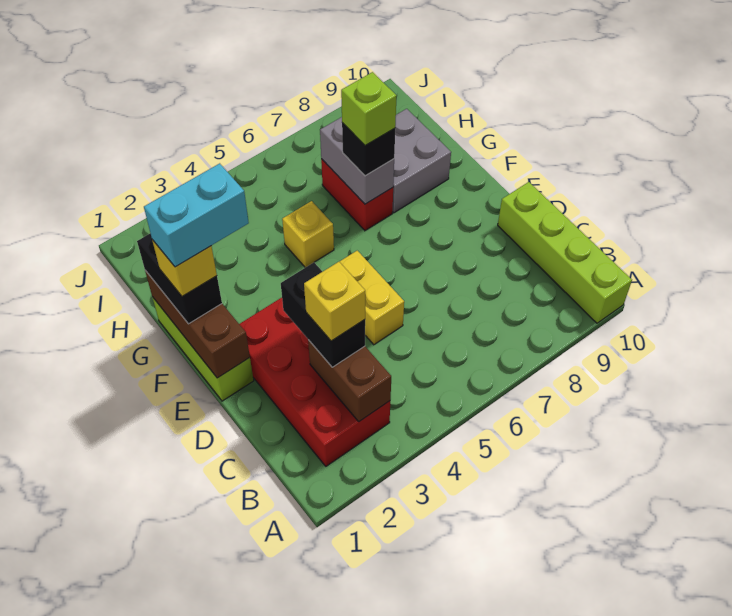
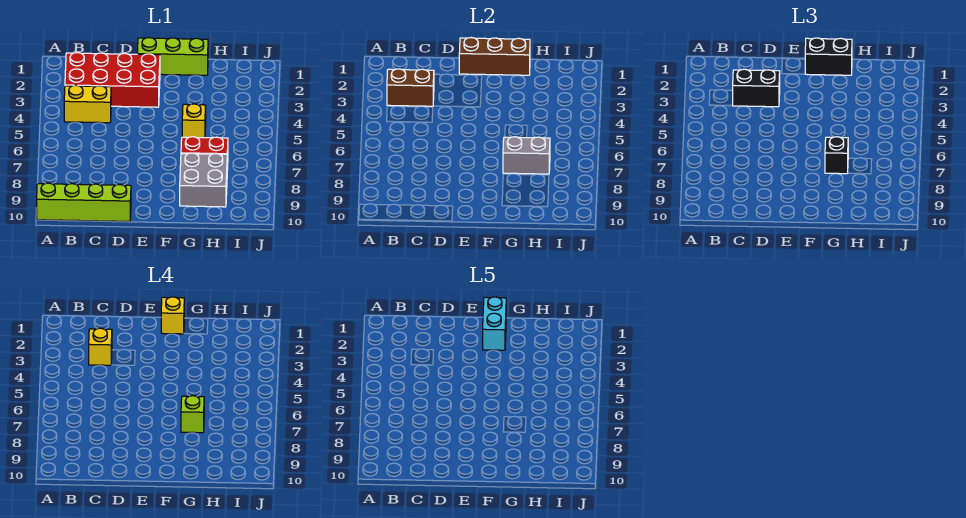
yellow brick D5:E5 level 1 -> yellow brick B4:C4 level 1

